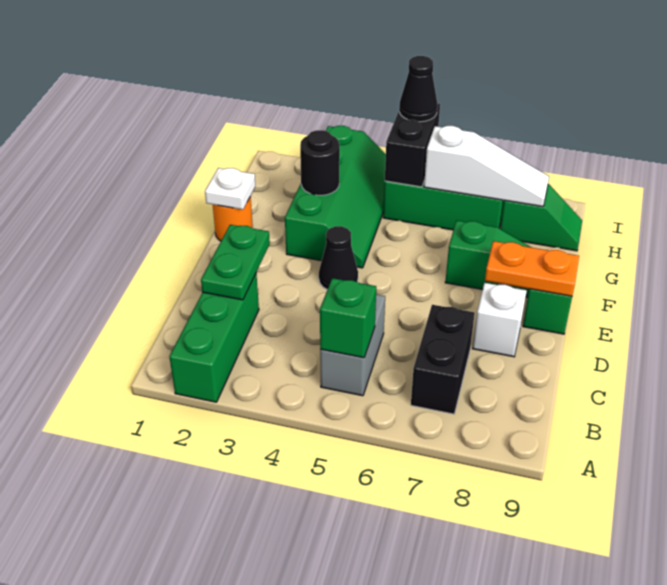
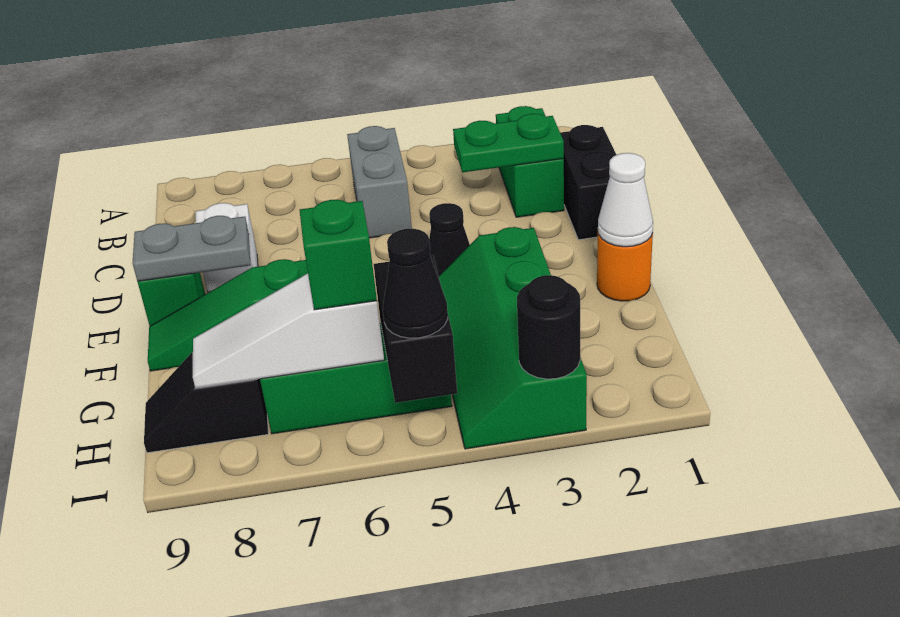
green brick A2:C2 level 1 -> green brick B2:C2 level 1
green brick B5 level 2 -> green brick H6 level 3
black brick B7:C7 level 1 -> black brick C1:D1 level 1
green plate C2:D2 level 2 -> green plate C2:C3 level 2
orange plate E8:E9 level 2 -> grey plate E8:E9 level 2
white plate F1 level 2 -> white cone F1 level 2
black round brick G3 level 2 -> black round brick I3 level 2
green slope H8:H9 level 1 top 8 -> black slope H8:H9 level 1 top 8

